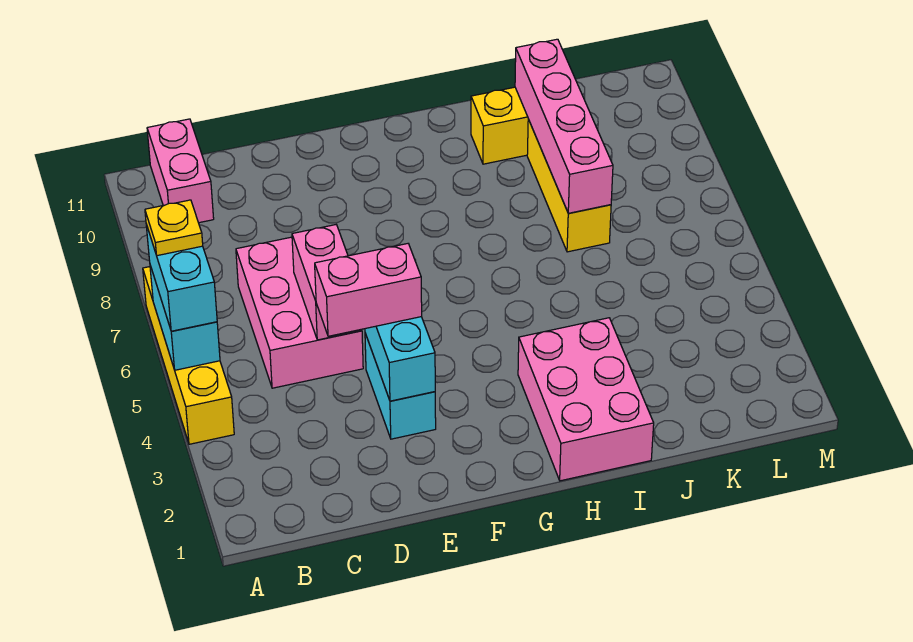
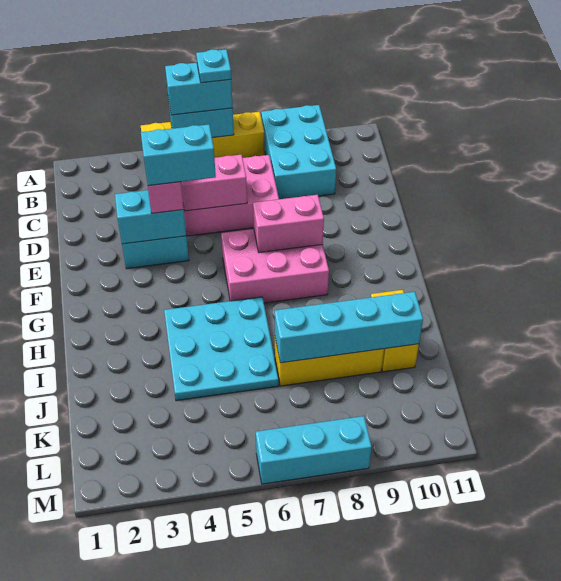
yellow plate A6 level 4 -> cyan plate A6 level 4
none -> cyan brick A8:C9 level 1
pink brick B10:B11 level 1 -> pink brick F7:F8 level 2
none -> cyan brick E4:E5 level 4
pink brick H1:I3 level 1 -> pink brick F6:G8 level 1
none -> cyan plate H4:J6 level 1
pink brick J7:J10 level 2 -> cyan brick J7:J10 level 2
none -> cyan brick M6:M8 level 1

